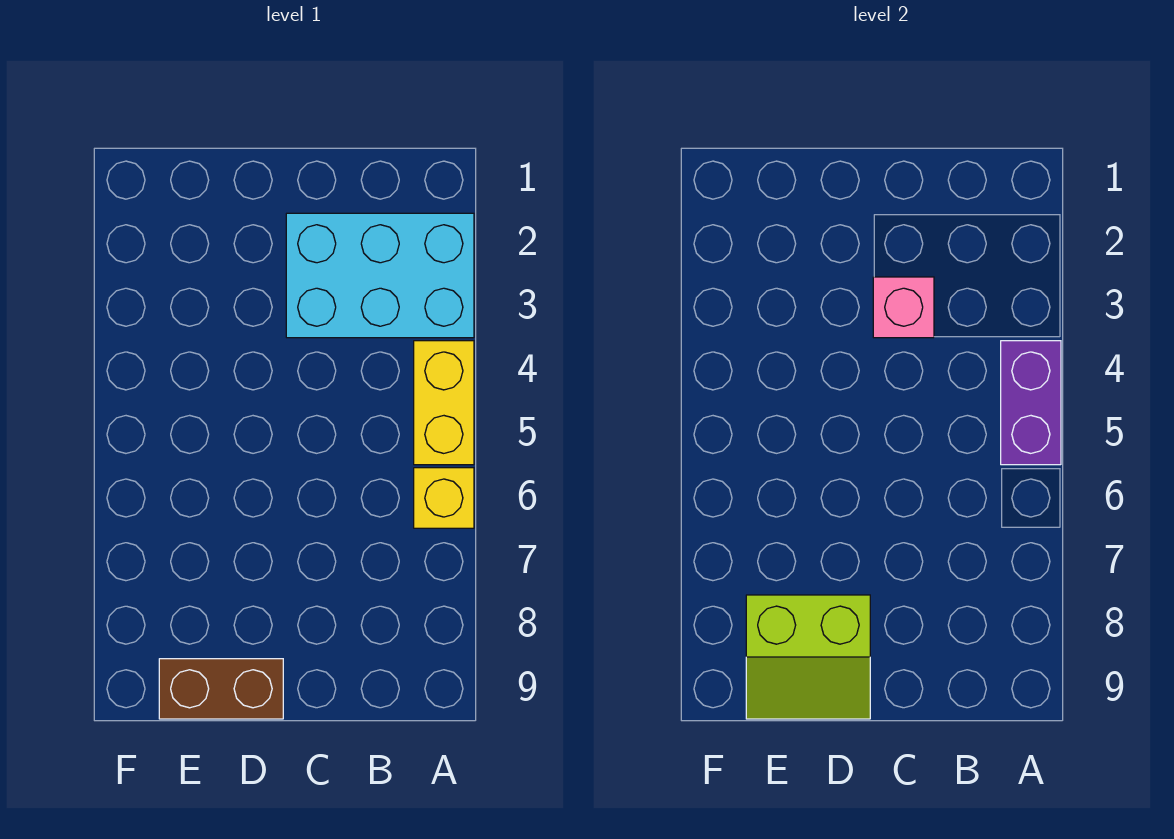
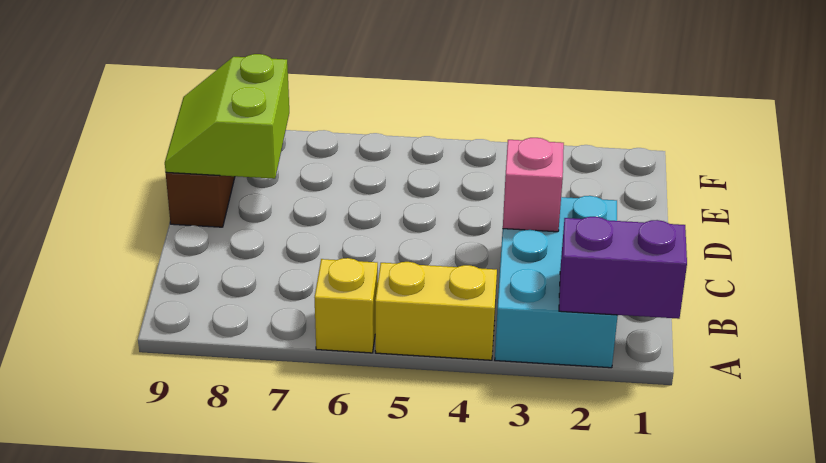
purple brick A4:A5 level 2 -> purple brick A1:A2 level 2

